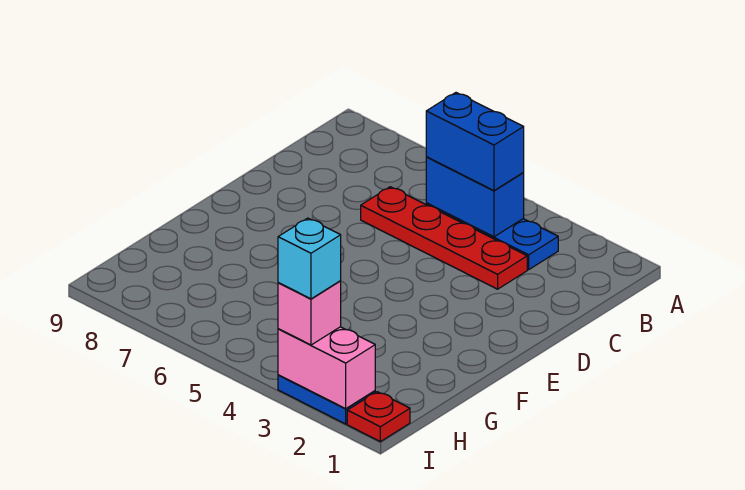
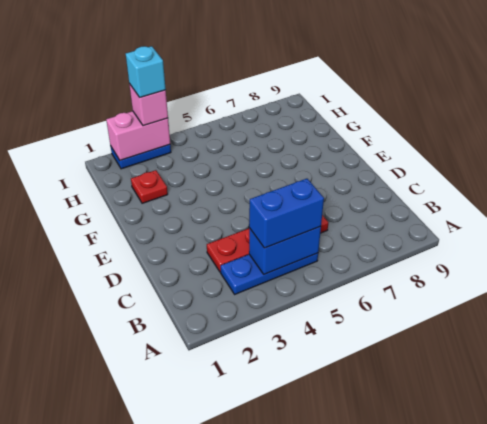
red plate I1 level 1 -> red plate G2 level 1

